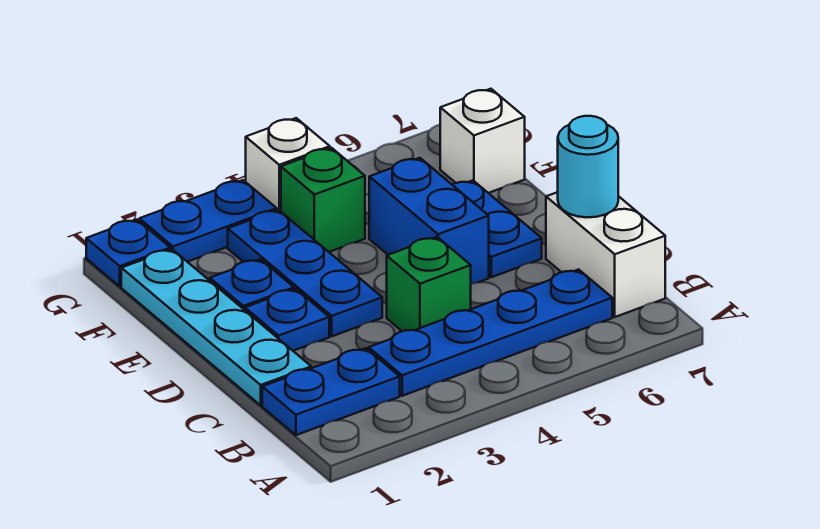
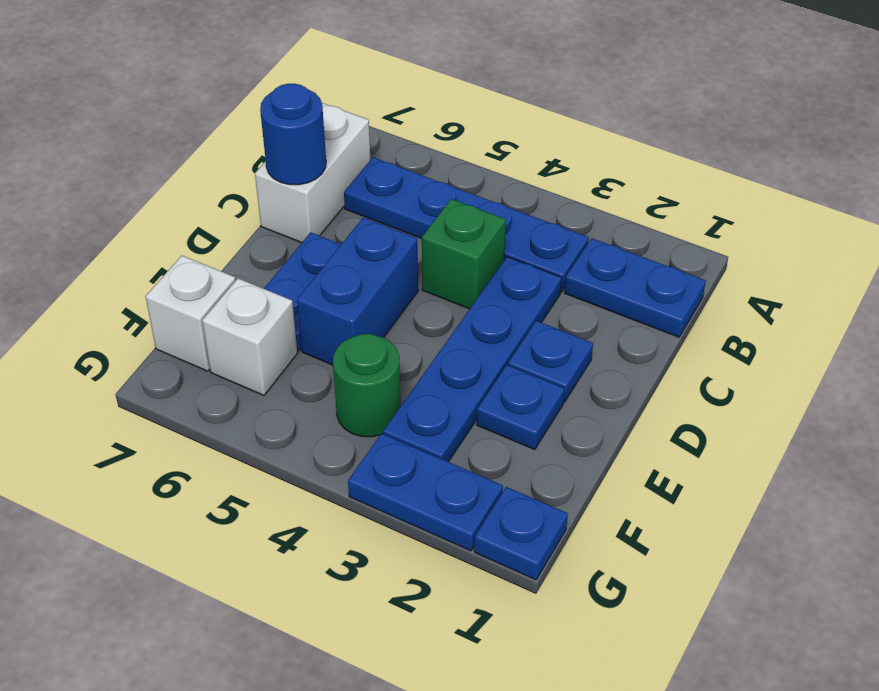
cyan plate C1:F1 level 1 -> none
cyan round brick C7 level 2 -> blue round brick C7 level 2
blue plate D3:F3 level 1 -> blue plate C3:F3 level 1
green brick F4 level 1 -> green round brick F4 level 1
white brick G4 level 1 -> white brick F6 level 1

